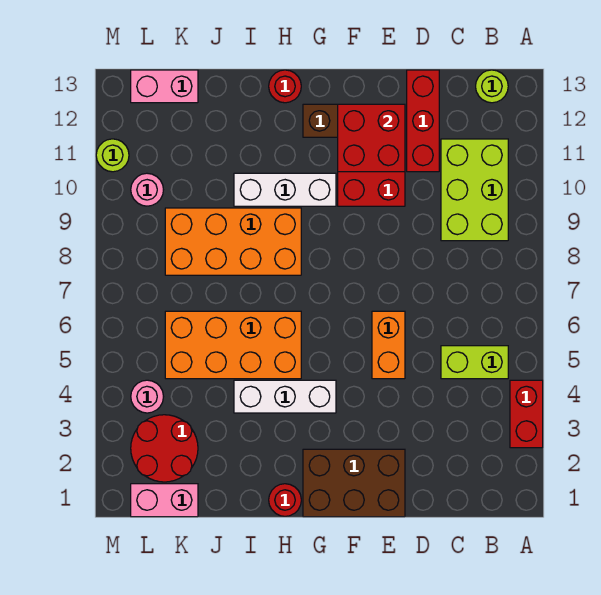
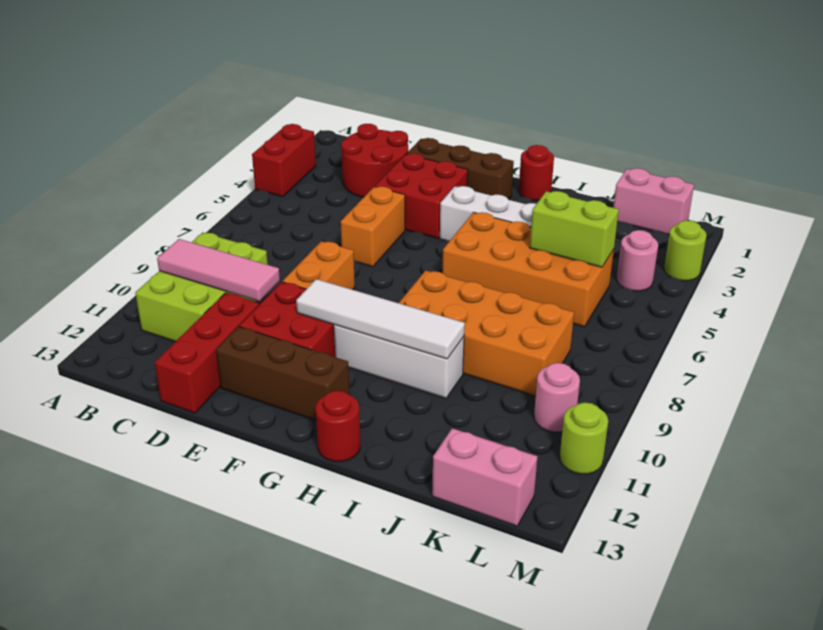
lime brick B5:C5 level 1 -> lime brick J5:K5 level 2
none -> pink tile B10:D10 level 2
lime round brick B13 level 1 -> lime round brick M3 level 1
brown brick E1:G2 level 1 -> brown brick E2:G2 level 1
none -> orange brick E8:E9 level 1
red brick E11:F12 level 2 -> red brick E3:F4 level 1
none -> white tile F10:I10 level 2
red round brick K2:L3 level 1 -> red round brick C2:D3 level 1

